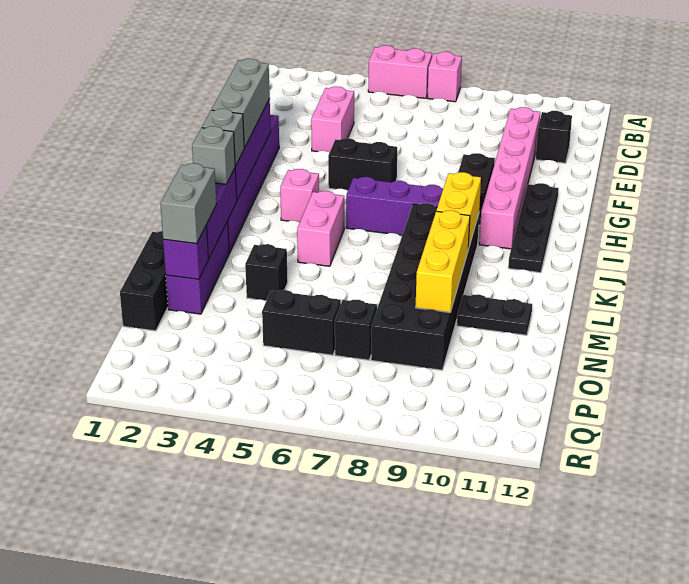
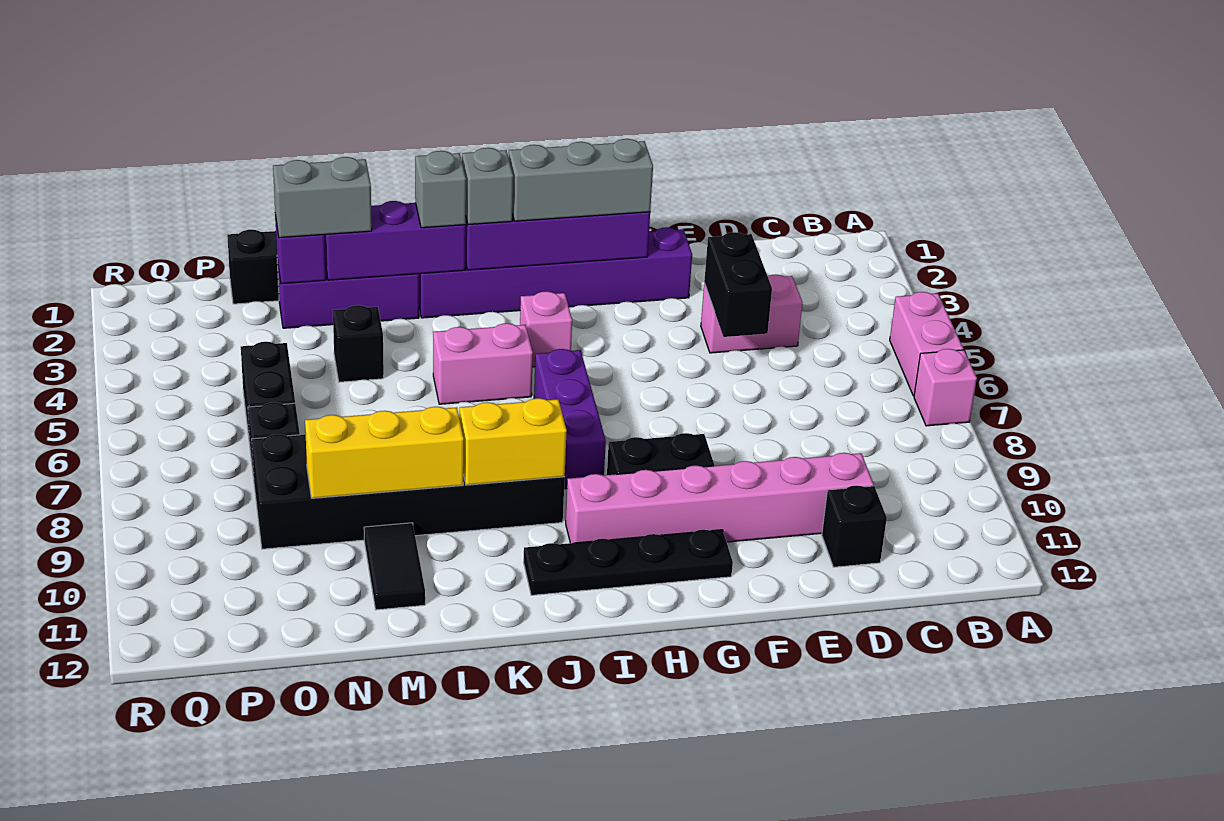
black brick G5:G6 level 1 -> black brick E4:E5 level 2
black plate M10:M11 level 1 -> black tile M10:M11 level 1

